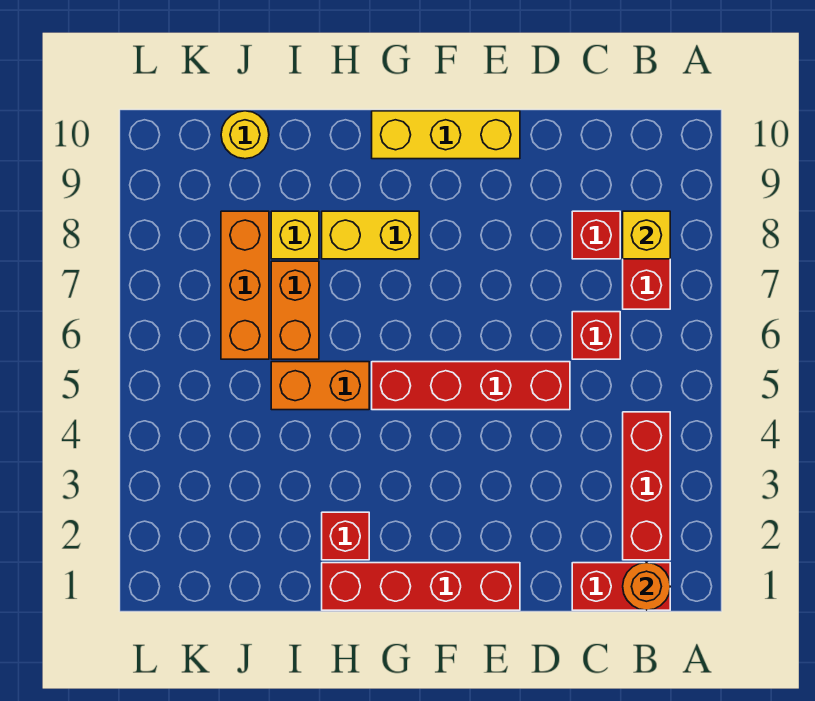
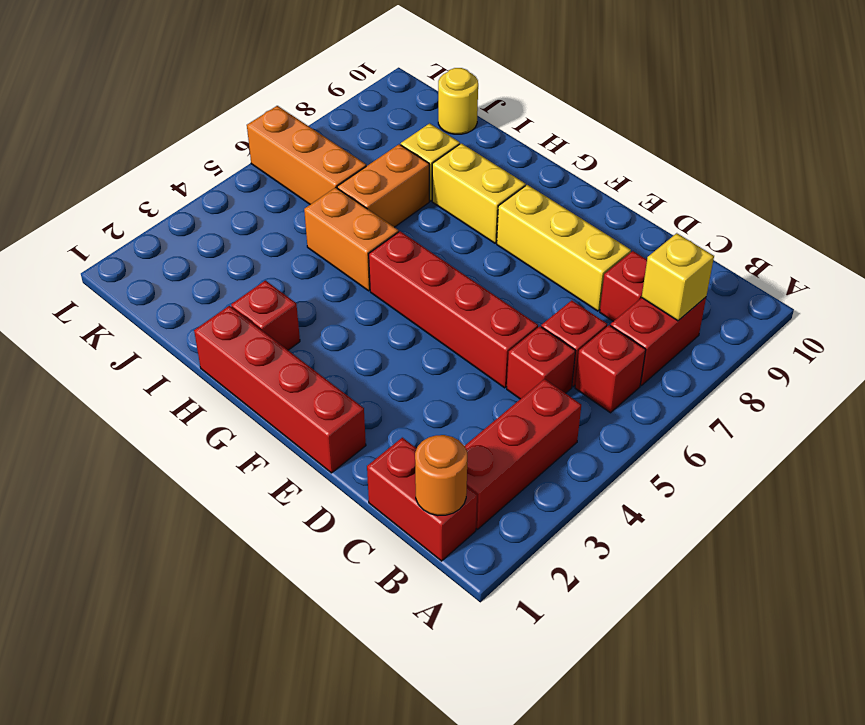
none -> red brick B6 level 1
none -> red brick C5 level 1
yellow brick E10:G10 level 1 -> yellow brick D8:F8 level 1
orange brick J6:J8 level 1 -> orange brick J6:L6 level 1

